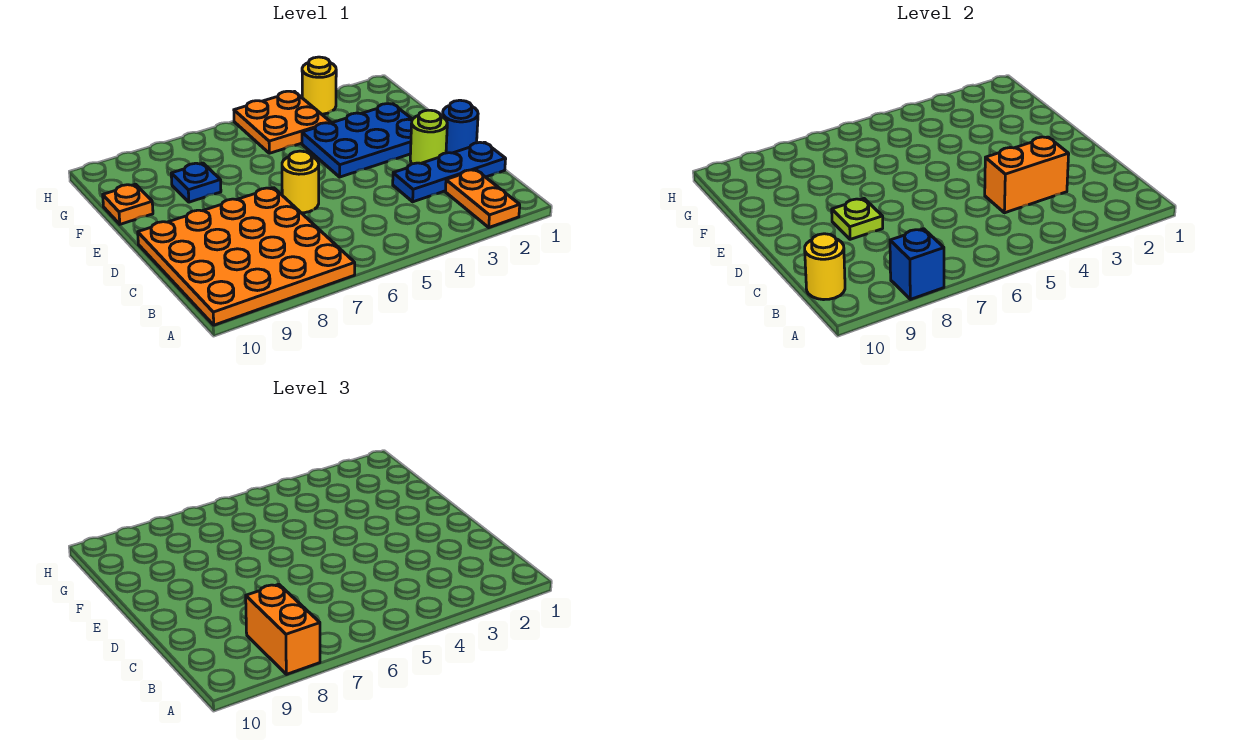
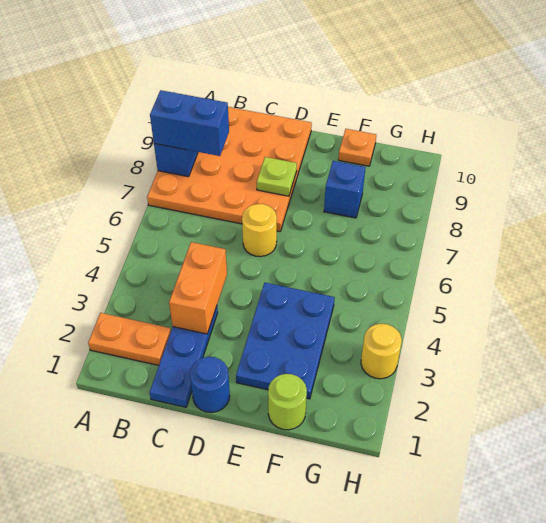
orange brick A8:B8 level 3 -> blue brick A8:B8 level 3
yellow round brick B10 level 2 -> none
lime round brick D2 level 1 -> lime round brick F1 level 1
blue plate F8 level 1 -> blue brick F8 level 1
orange plate G4:H5 level 1 -> none

